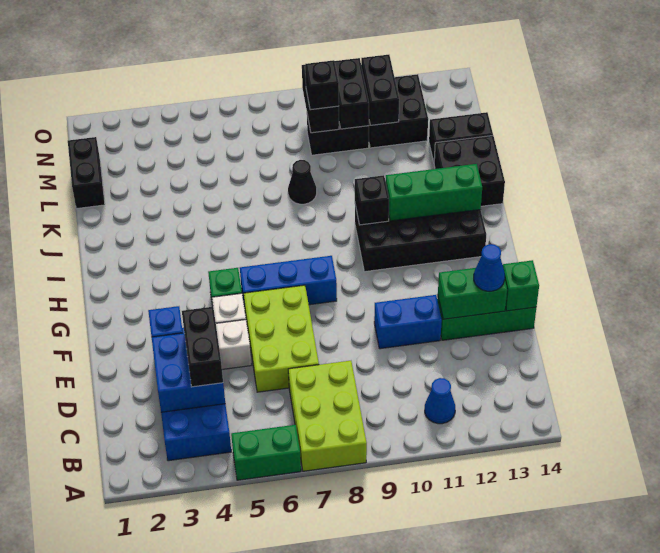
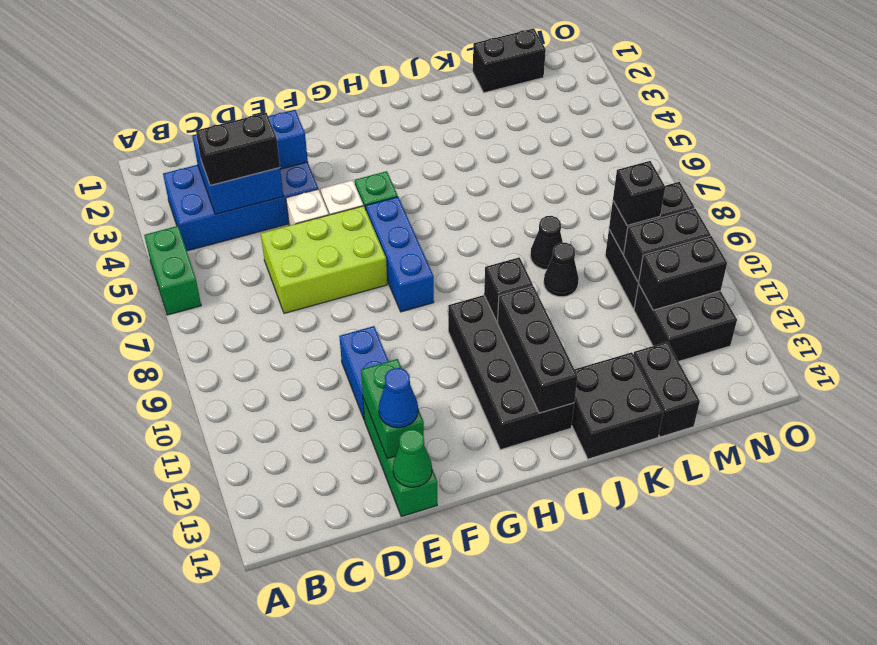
lime brick A7:C8 level 1 -> none
blue cone B11 level 1 -> none
green brick E14 level 2 -> green cone E14 level 2
green brick I11:I13 level 2 -> black brick I11:I13 level 2
none -> black cone K9 level 1

